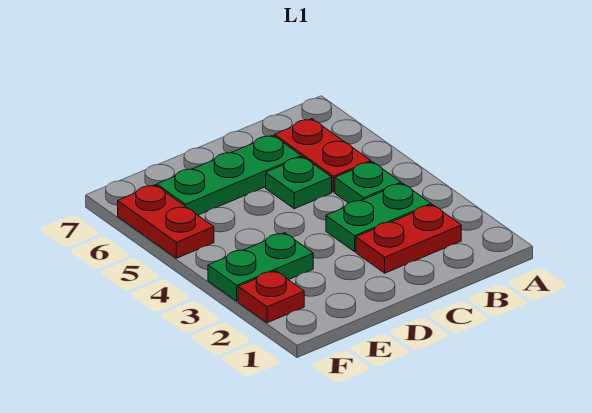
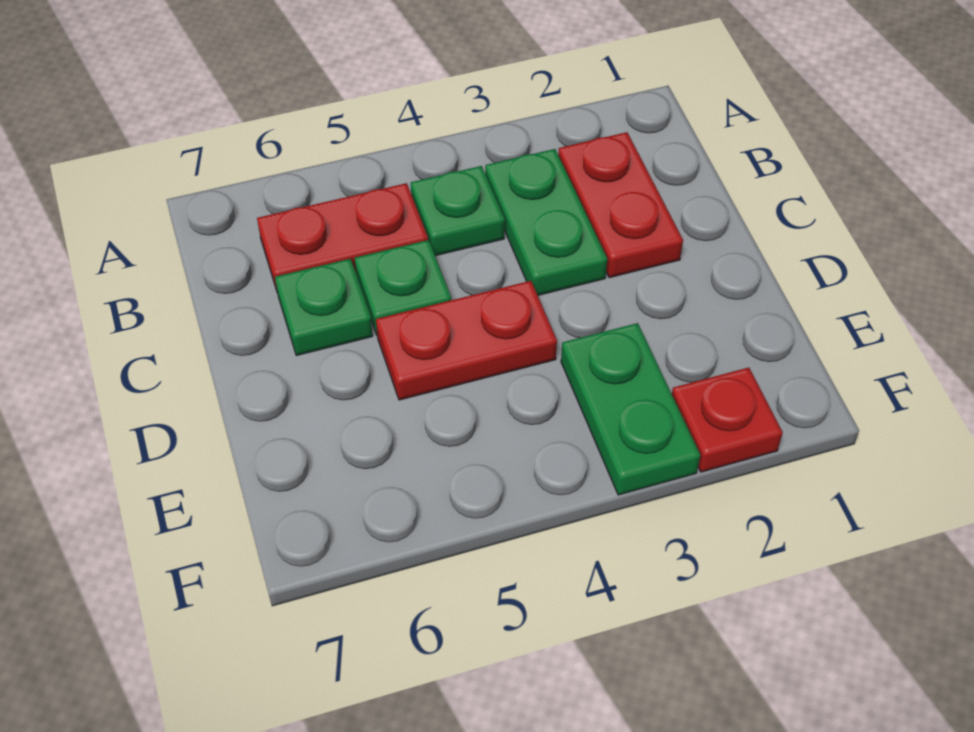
green plate C6:E6 level 1 -> green plate C6 level 1
red plate F5:F6 level 1 -> red plate D4:D5 level 1

